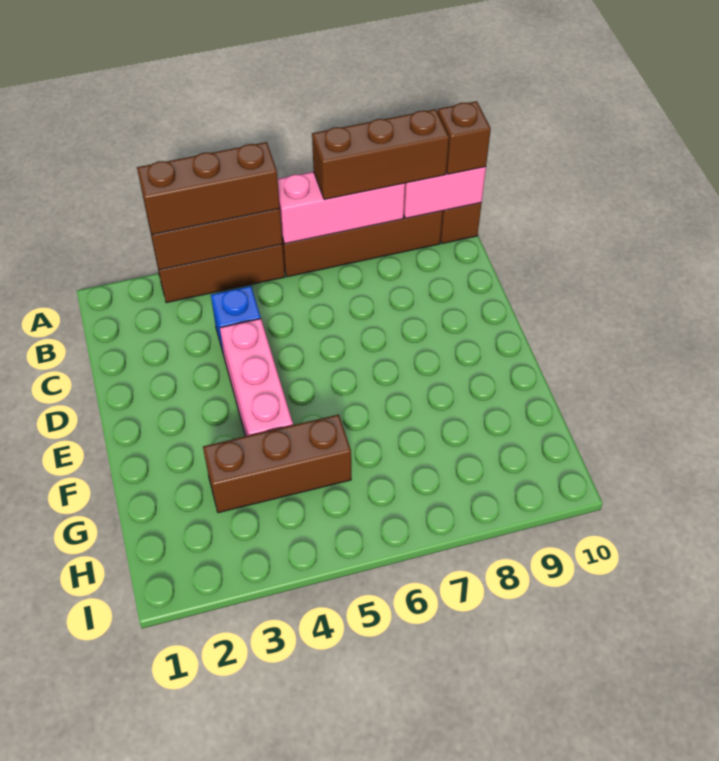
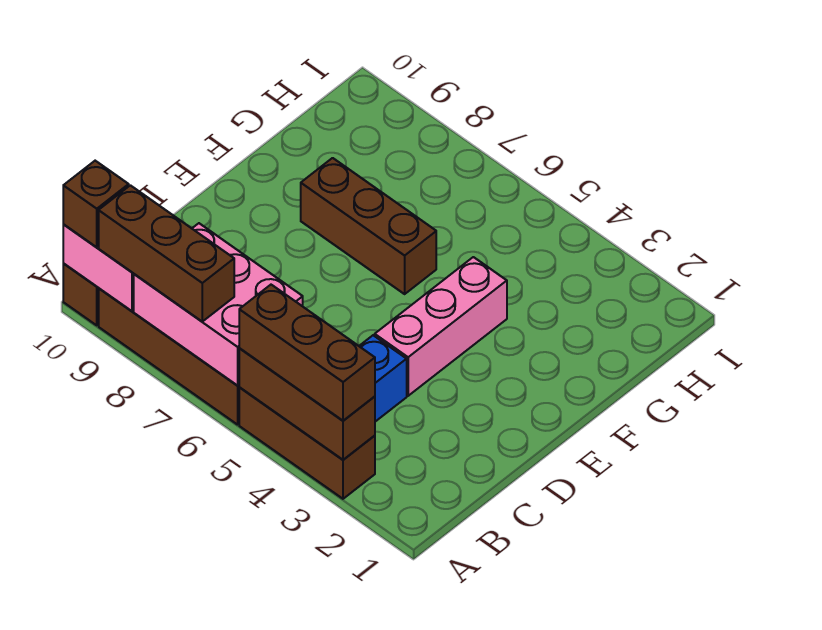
pink brick A6:A8 level 2 -> pink brick A6:B8 level 2
brown brick G3:G5 level 1 -> brown brick F6:F8 level 1

